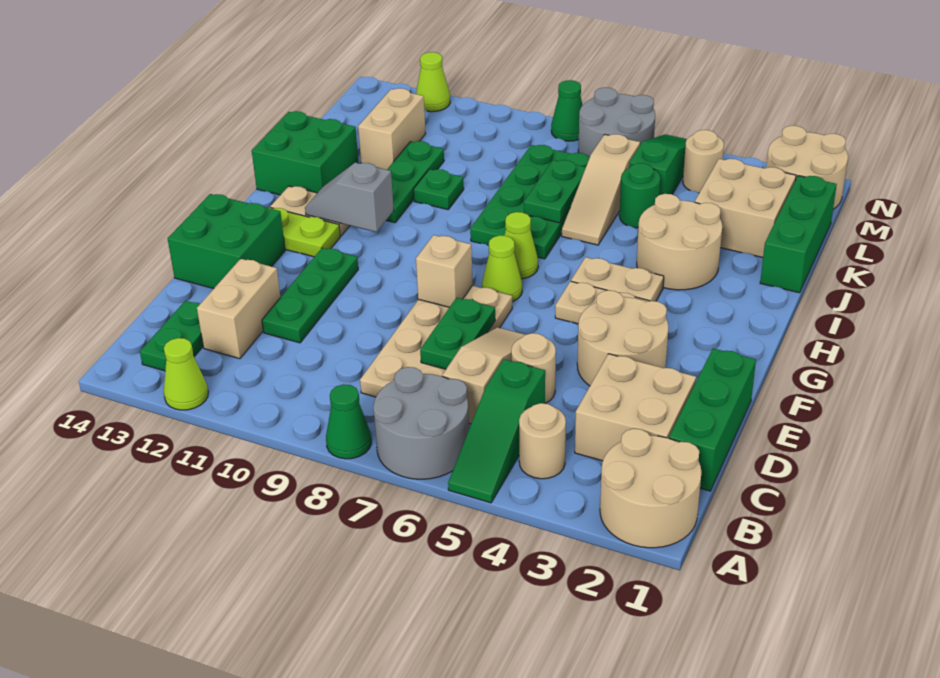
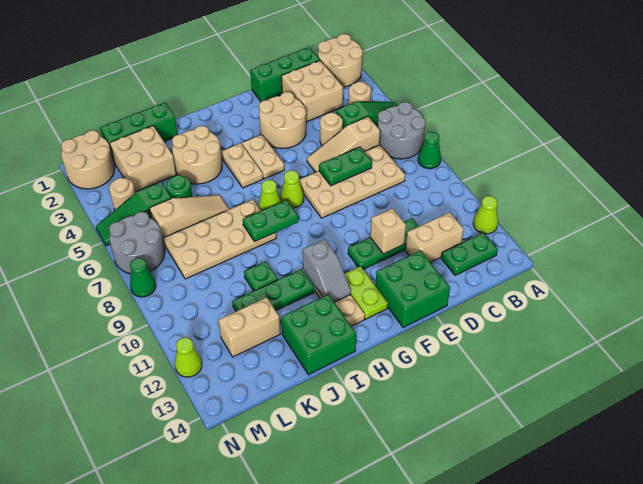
tan brick F8 level 2 -> tan brick E11 level 2
green plate I7:L8 level 1 -> tan plate I7:L8 level 1
green plate J7:K7 level 2 -> green plate H8:I8 level 2

